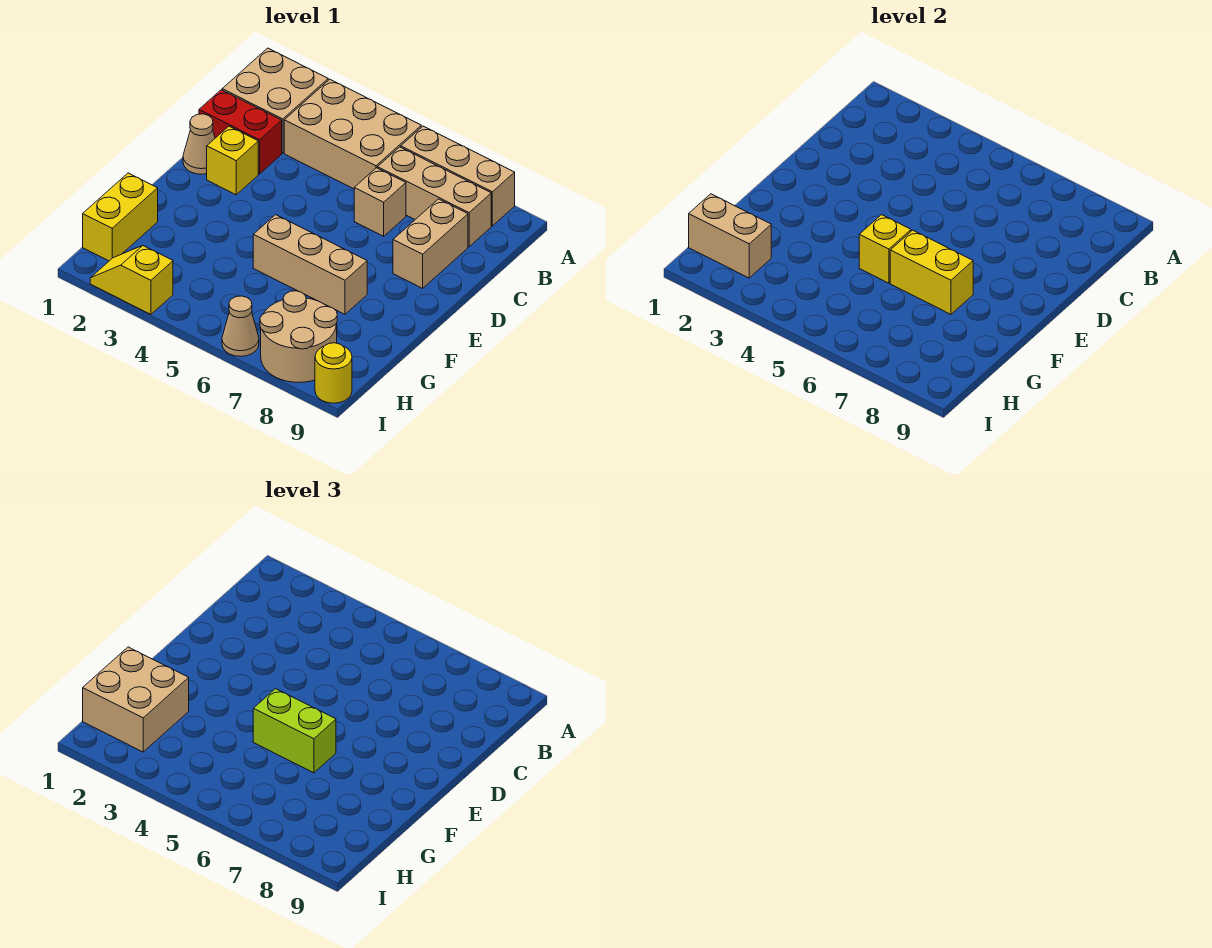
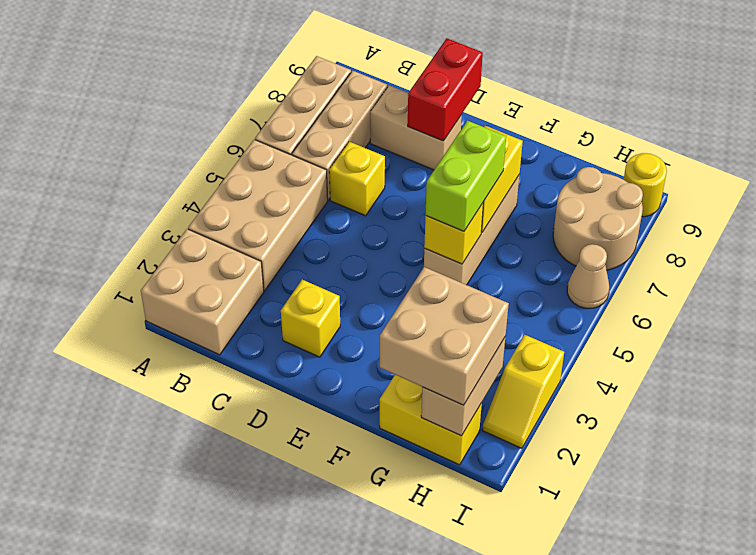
red brick C1:C2 level 1 -> red brick D8:D9 level 2
tan brick C6 level 1 -> yellow brick C6 level 1
tan cone D1 level 1 -> none

